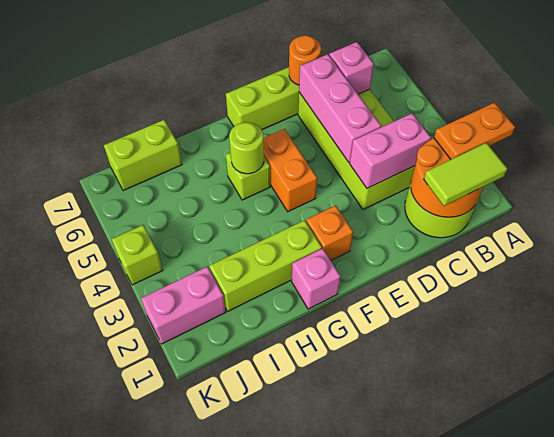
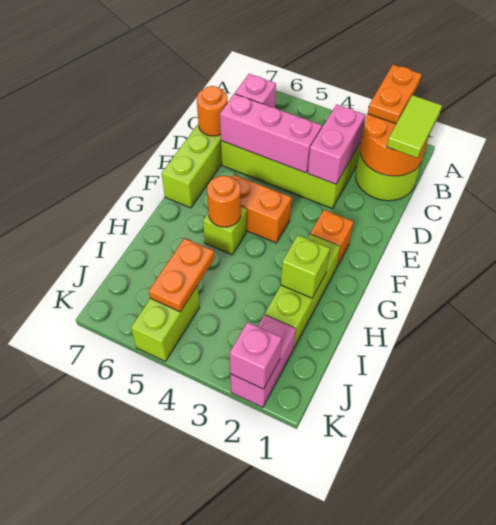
pink brick G1 level 1 -> pink brick K2 level 2
lime round brick G5 level 2 -> orange round brick G5 level 2
none -> orange plate I5:J5 level 2
lime brick I7:J7 level 1 -> lime brick J5:K5 level 1
lime brick K4 level 1 -> lime brick H2 level 2

